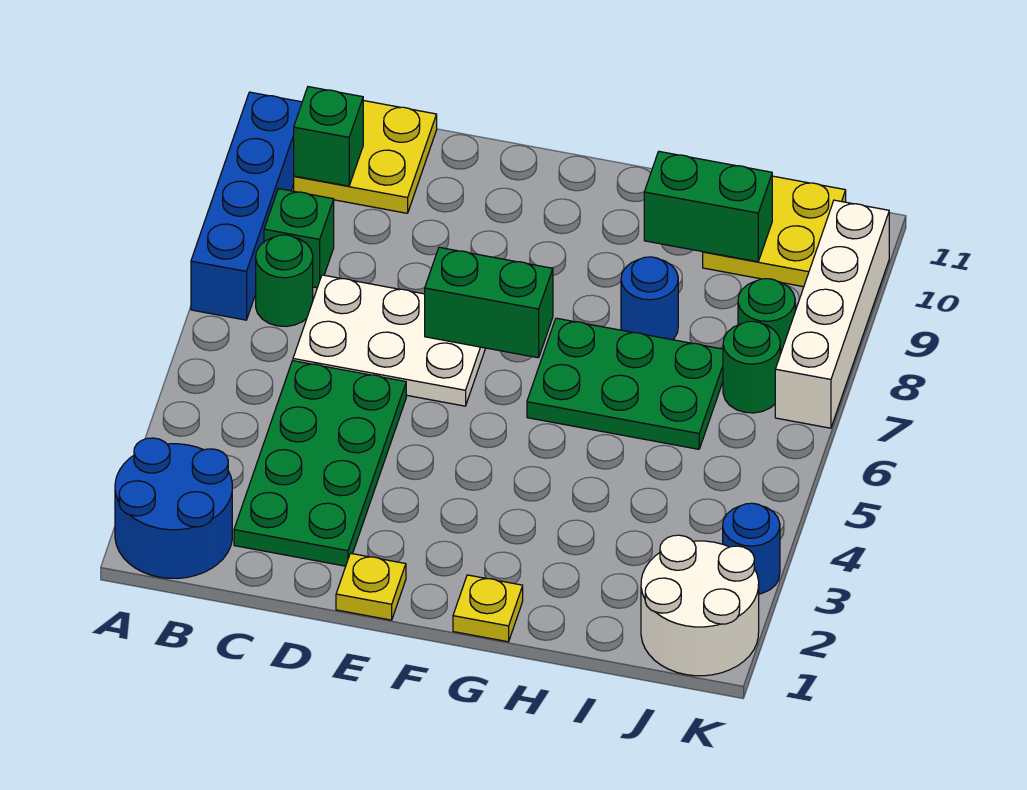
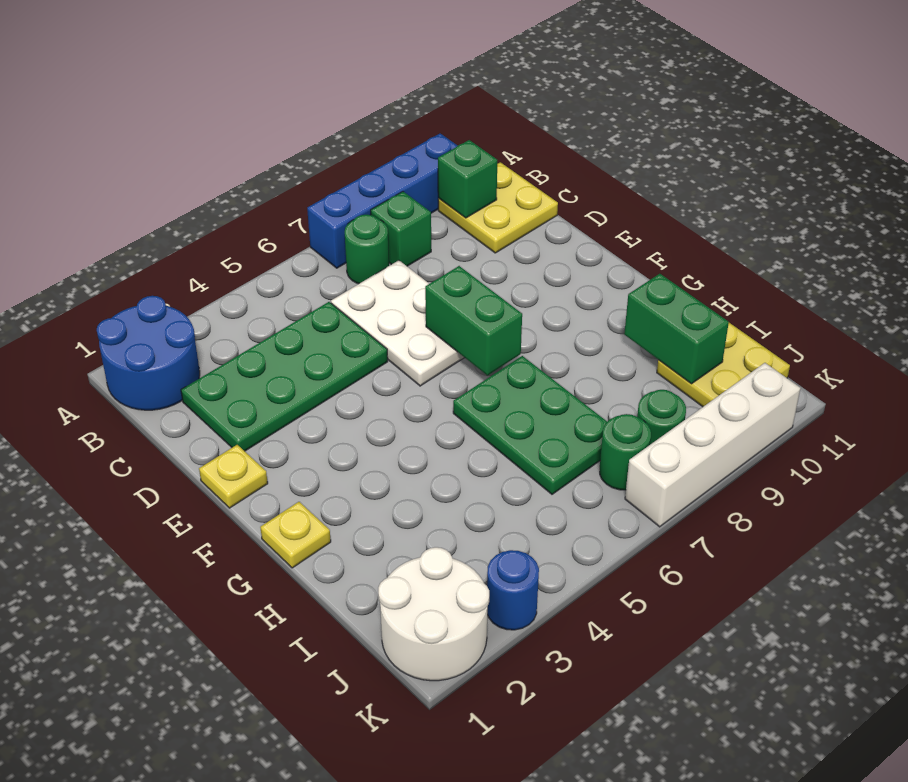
blue round brick H8 level 1 -> none

